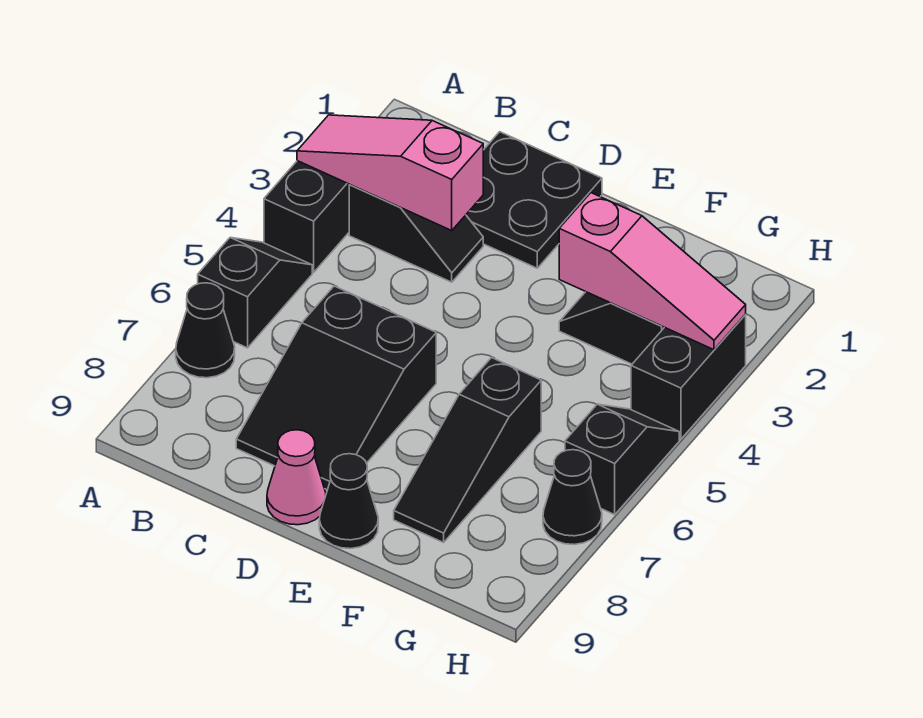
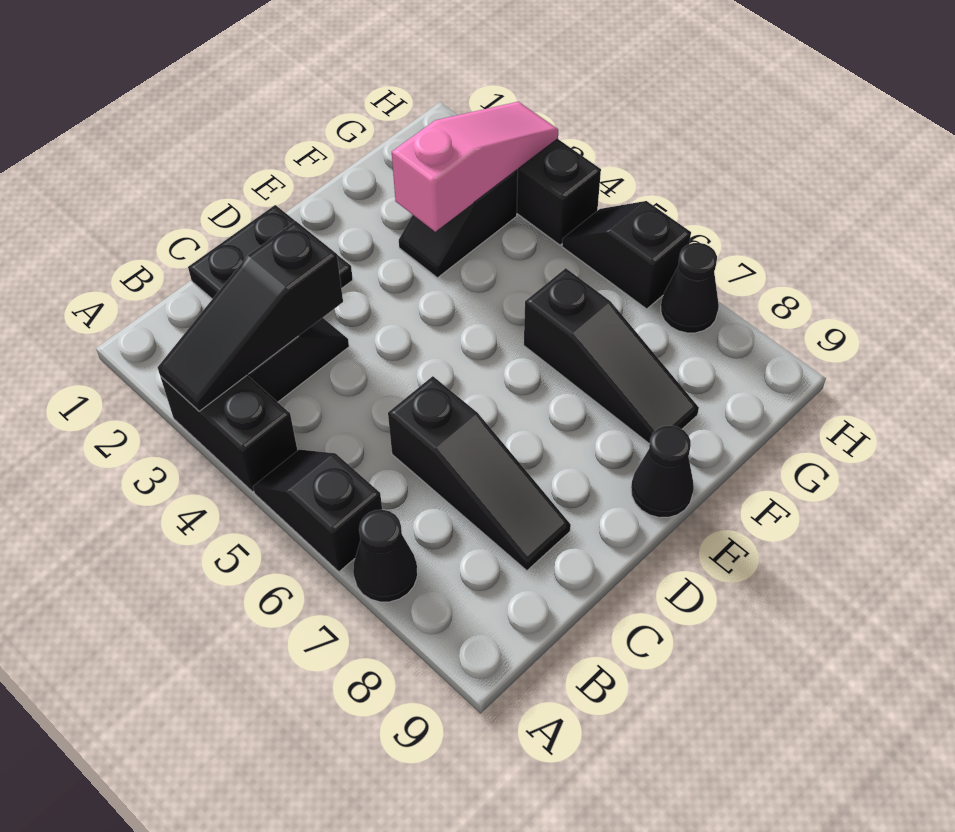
pink slope A3:C3 level 2 top C -> black slope A3:C3 level 2 top C
black slope C6:D8 level 1 top 6 -> black slope C6:C8 level 1 top 6
pink cone D9 level 1 -> none

